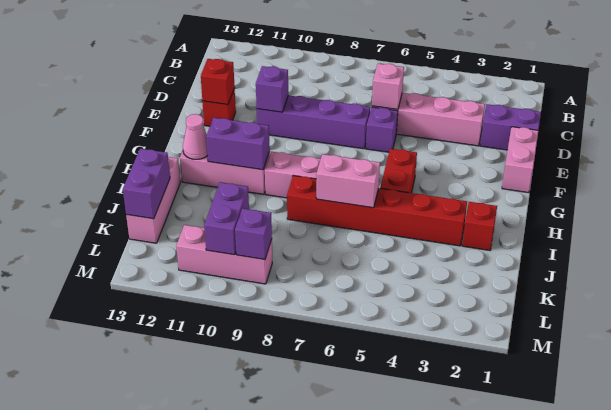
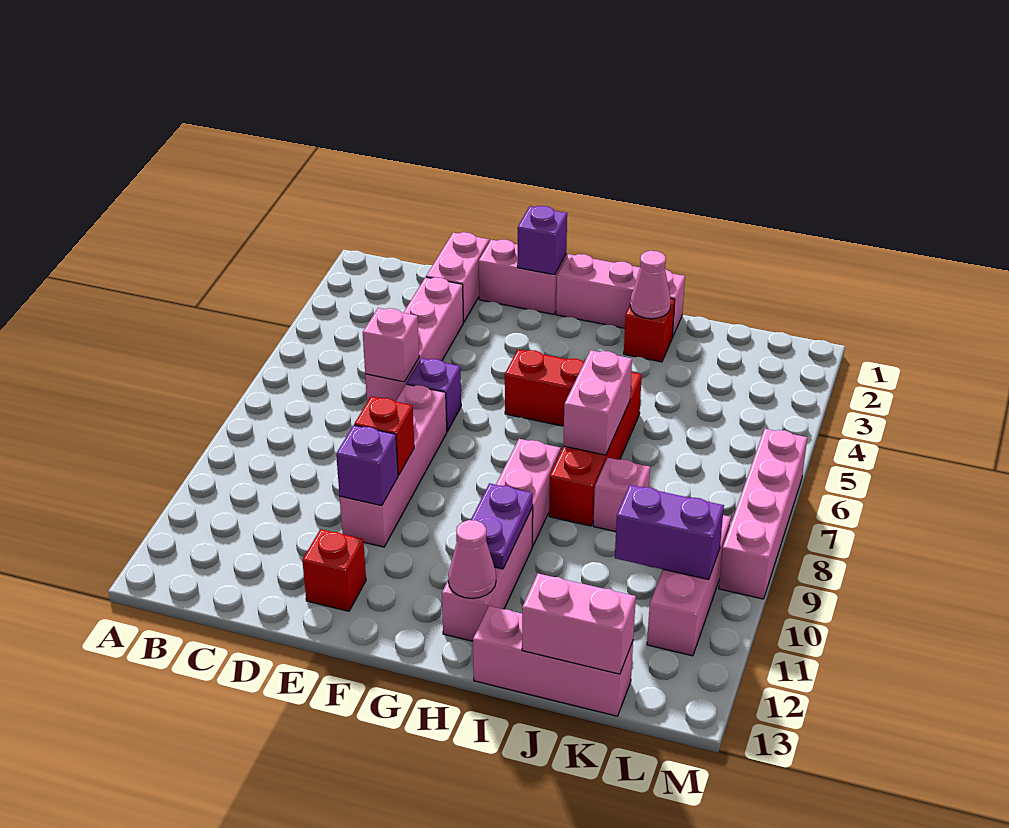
purple brick D1:D2 level 1 -> pink brick D1:D2 level 1
purple brick E7:E10 level 1 -> pink brick E7:E10 level 1
red brick E12 level 2 -> red brick E9 level 2
none -> pink brick G1:I1 level 1
purple brick H10:H11 level 2 -> purple plate H10:H11 level 2
none -> pink cone I2 level 2
red brick I3:I8 level 1 -> red brick I5:I8 level 1
none -> pink brick J8 level 1
purple brick J13:K13 level 2 -> pink brick J13:K13 level 2
purple brick L9 level 2 -> purple brick F1 level 2
none -> pink brick M6:M9 level 1

